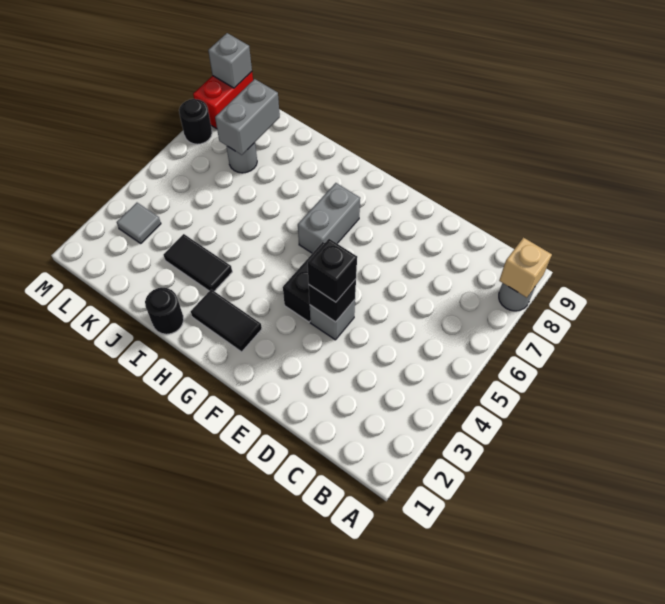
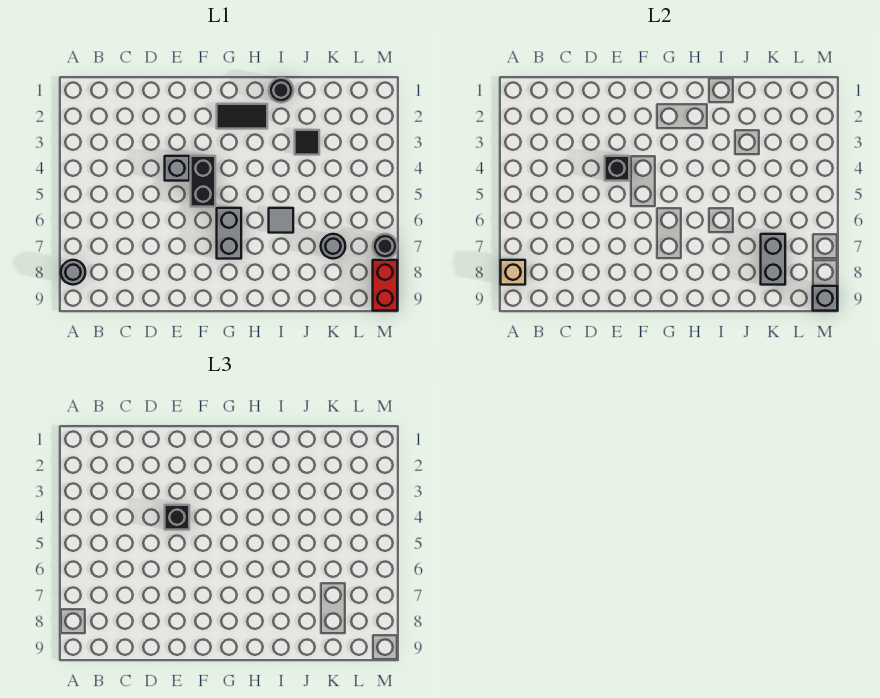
black tile I3:J3 level 1 -> black tile J3 level 1
grey tile L3 level 1 -> grey tile I6 level 1

